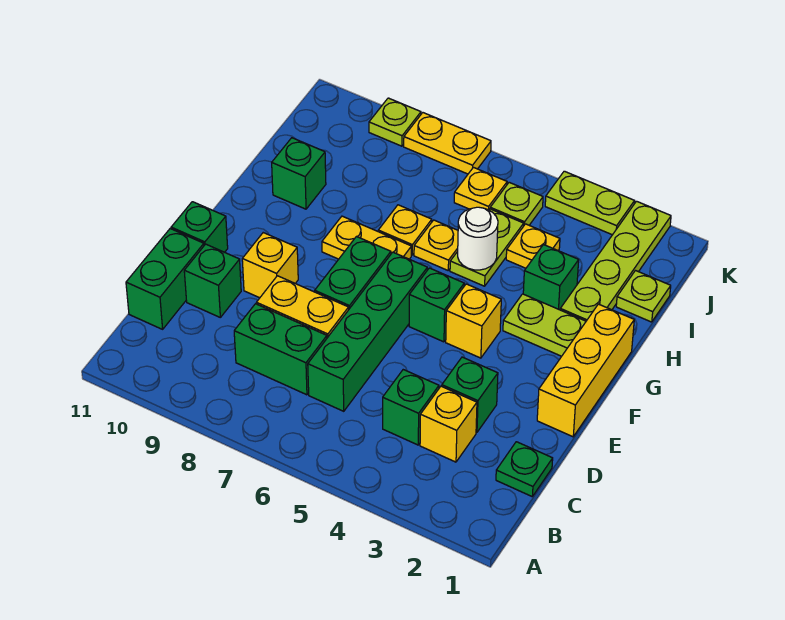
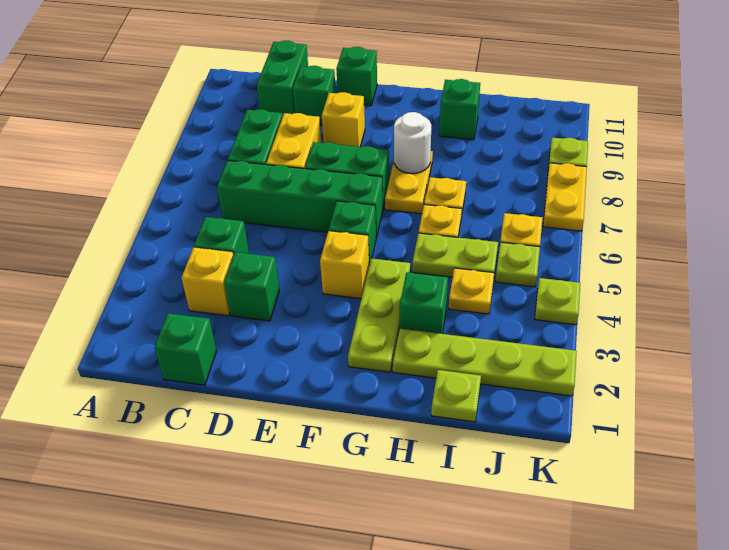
green plate C1 level 1 -> green brick C1 level 1
green brick C11:D11 level 1 -> green brick C10:C11 level 1
yellow brick E1:G1 level 1 -> none
lime plate G2:G3 level 1 -> lime plate G2:G4 level 1
white round brick H5 level 2 -> white round brick G8 level 2
lime plate K3:K4 level 1 -> lime plate K4 level 1

